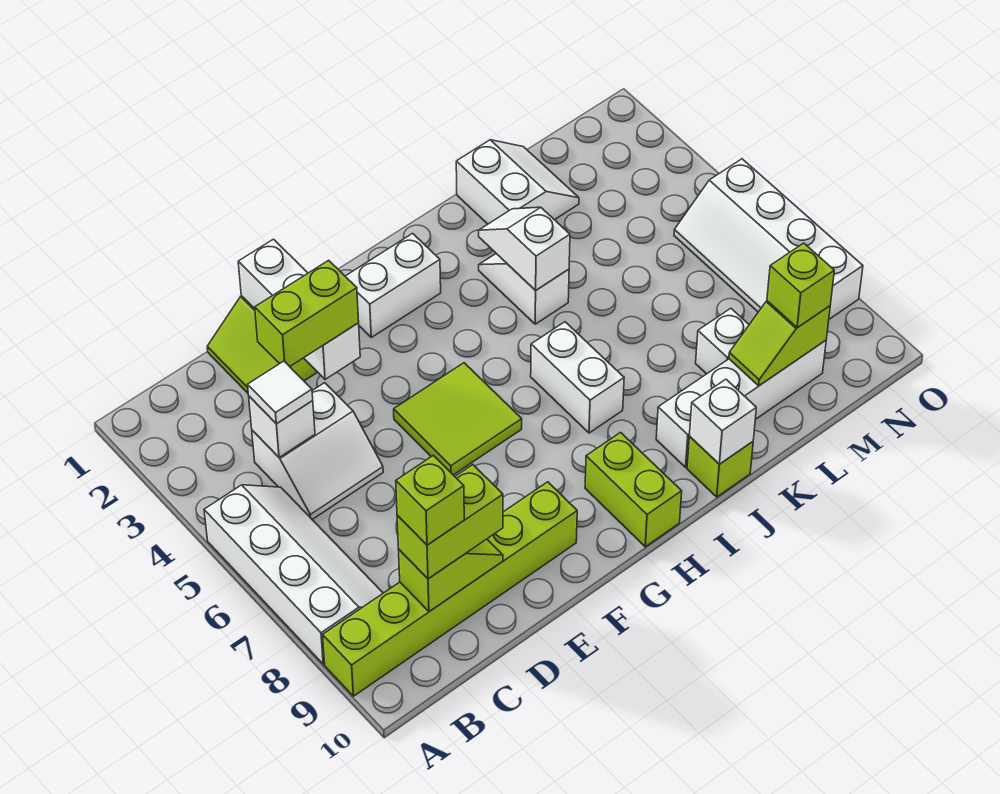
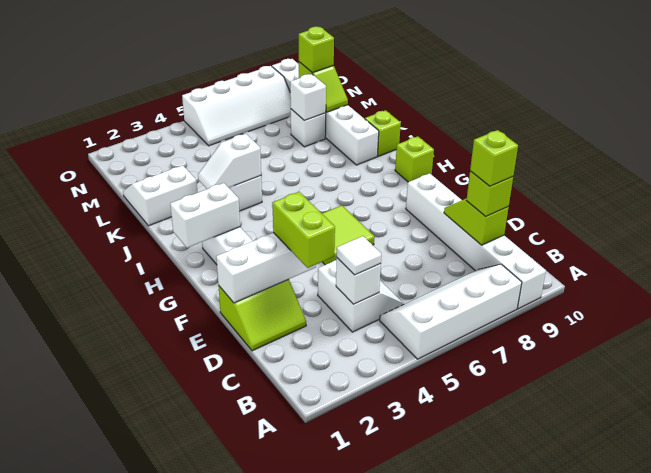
lime brick A9:F9 level 1 -> white brick A9:F9 level 1
lime brick C9:D9 level 3 -> lime brick C9 level 3
lime brick H9:H10 level 1 -> lime brick H10 level 1
white brick I6:I7 level 1 -> white brick H1:H2 level 2
white brick J9:M9 level 1 -> white brick J9:O9 level 1
white brick J10 level 2 -> white brick L8 level 2

